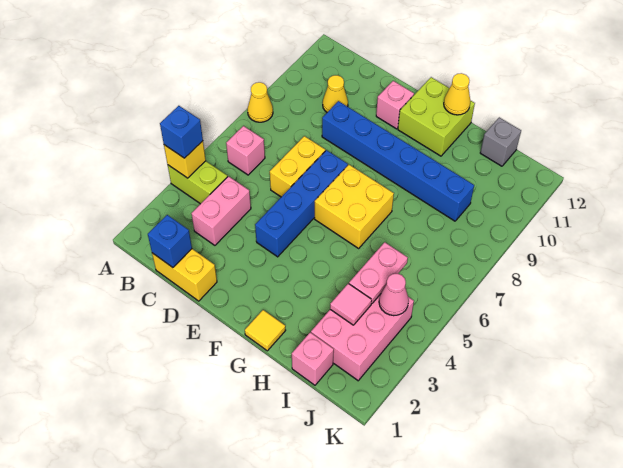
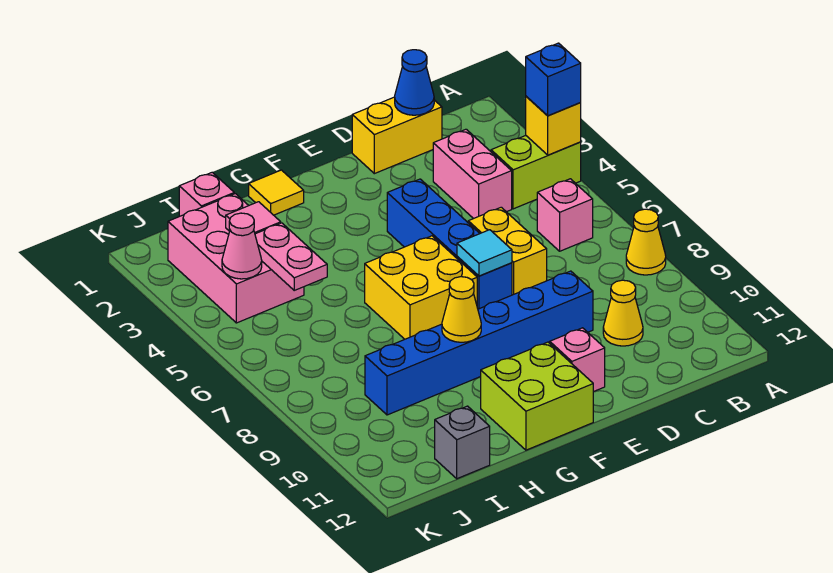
blue brick C1 level 2 -> blue cone C1 level 2
none -> cyan tile E7 level 2
yellow cone G12 level 2 -> yellow cone G9 level 2

